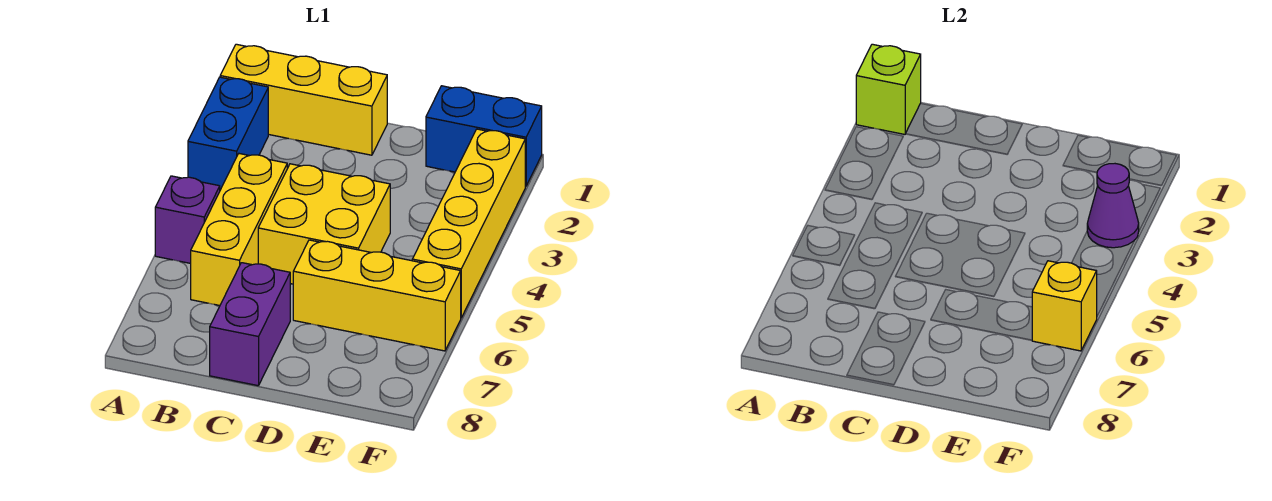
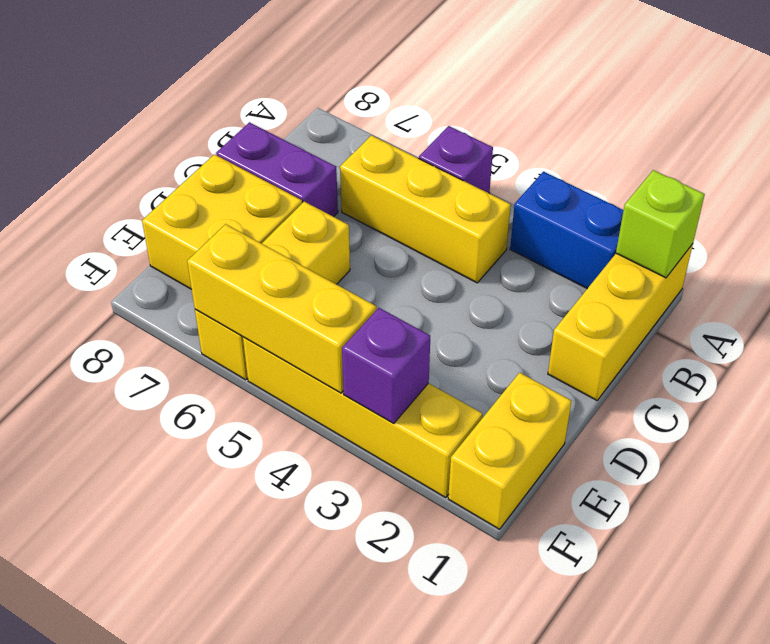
yellow brick C4:D5 level 1 -> yellow brick D7:E8 level 1
blue brick E1:F1 level 1 -> yellow brick E1:F1 level 1
purple cone F3 level 2 -> purple brick F3 level 2
yellow brick F6 level 2 -> yellow brick F4:F6 level 2

